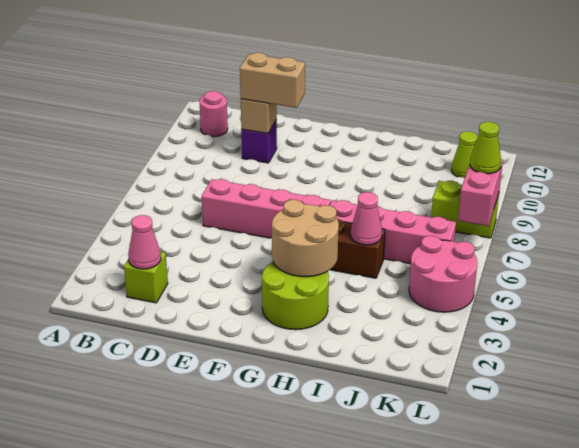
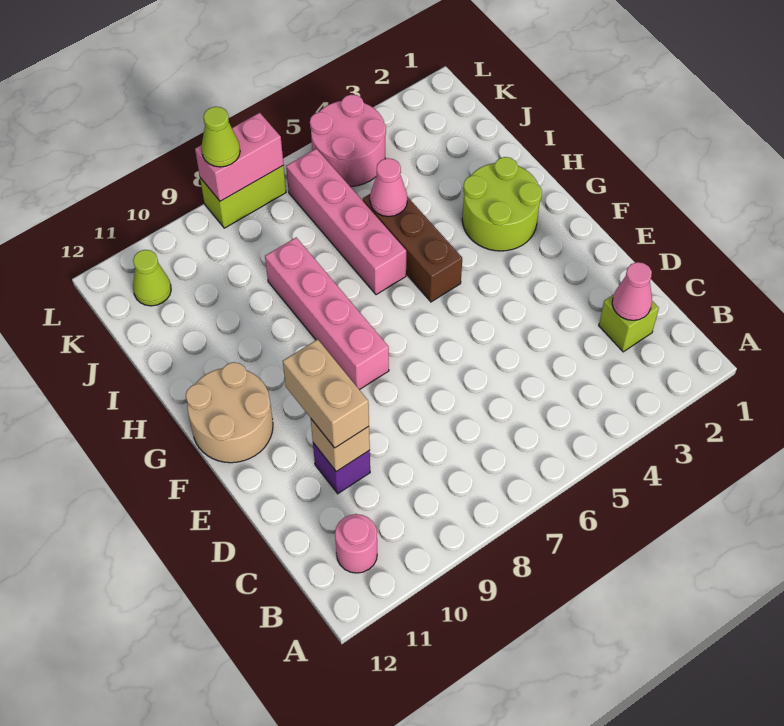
pink brick D6:G6 level 1 -> pink brick F8:I8 level 1
tan round brick G3:H4 level 2 -> tan round brick F11:G12 level 1
lime brick K8:L8 level 1 -> lime brick L7:L8 level 1

